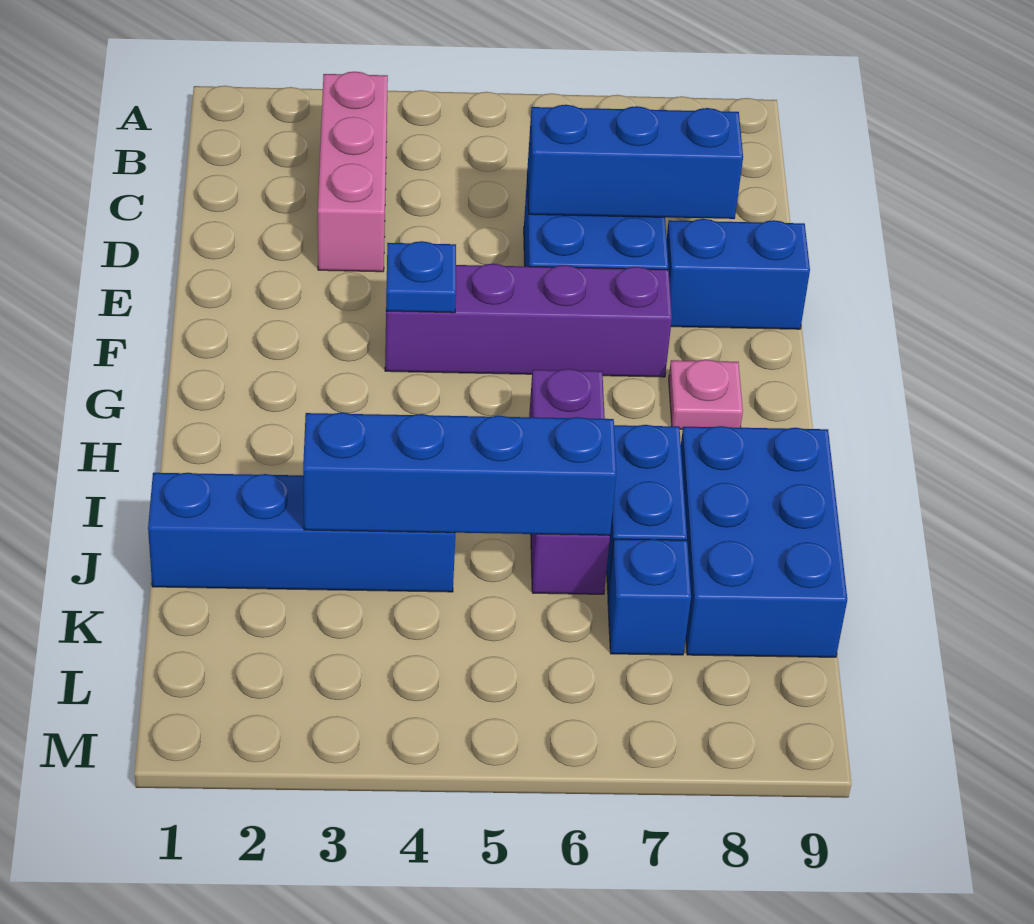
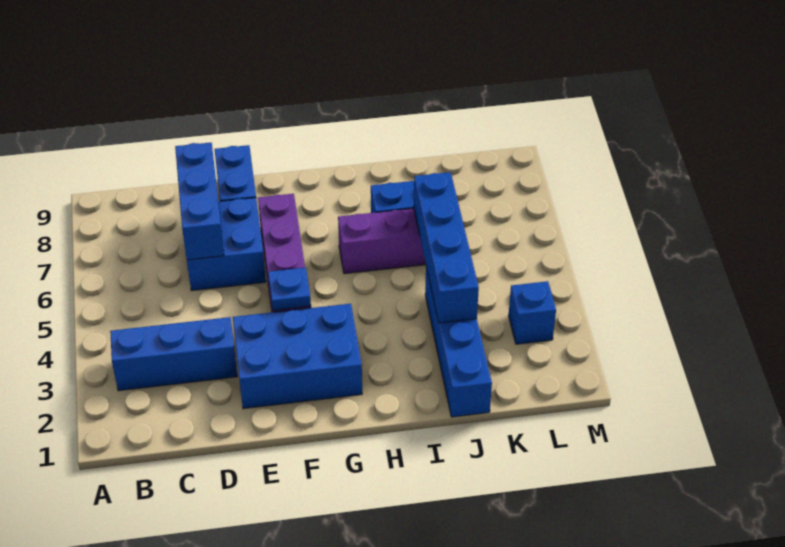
pink brick B3:D3 level 1 -> blue brick B3:D3 level 1
pink plate G8 level 1 -> none
blue brick I8:K9 level 1 -> blue brick E2:G3 level 1
blue brick K7 level 1 -> blue brick L3 level 1

